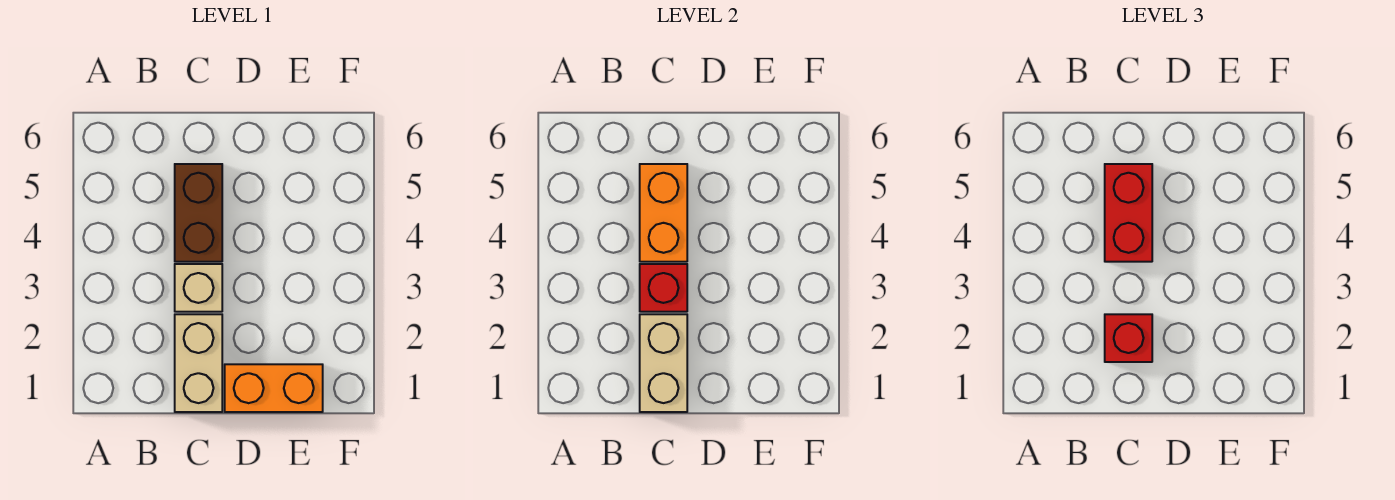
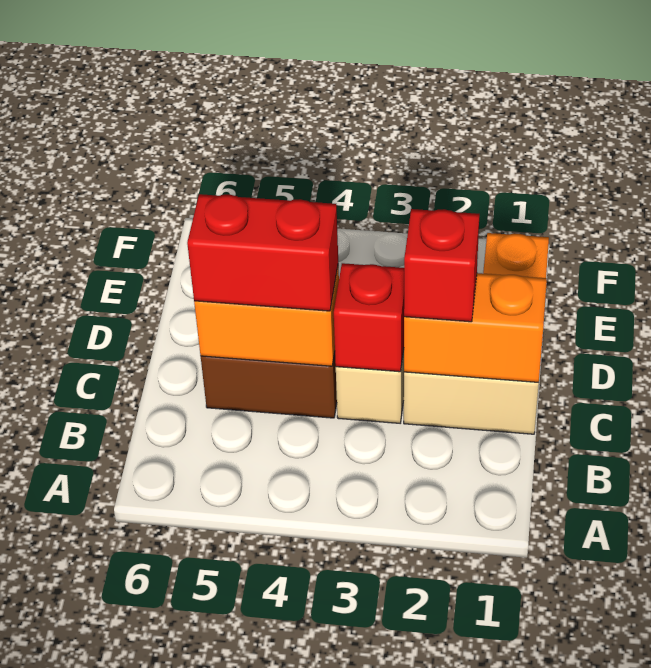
tan brick C1:C2 level 2 -> orange brick C1:C2 level 2

